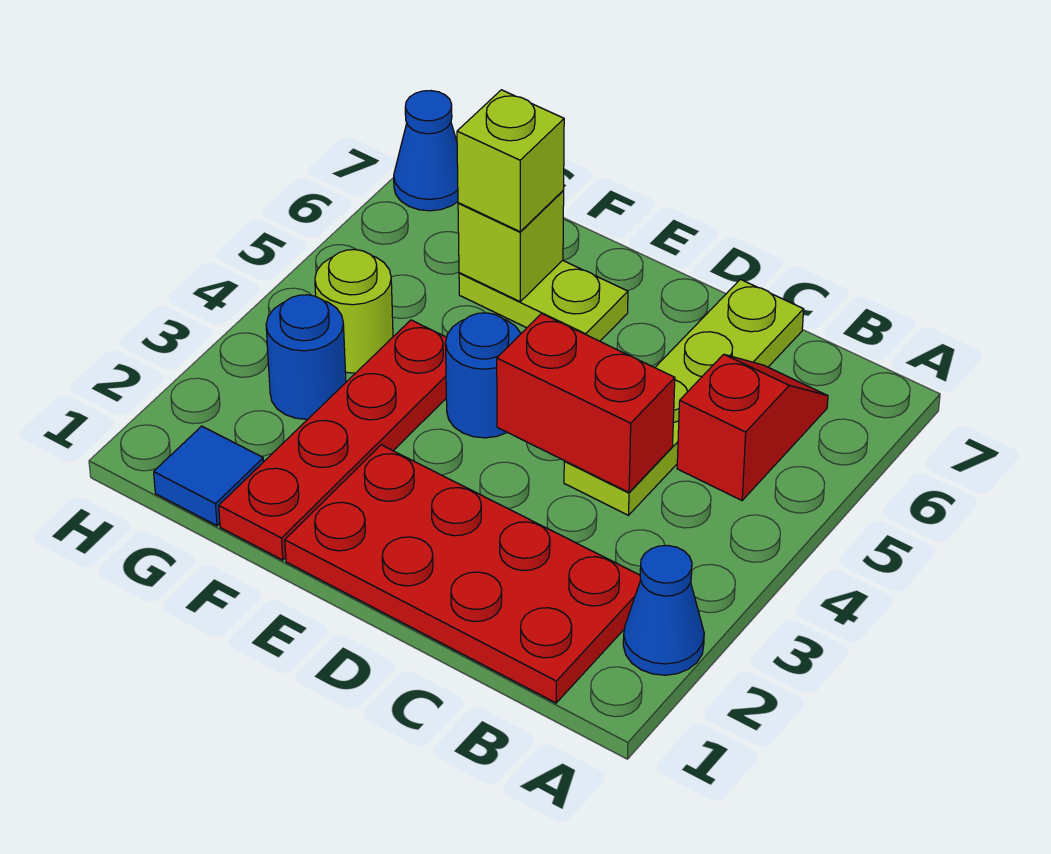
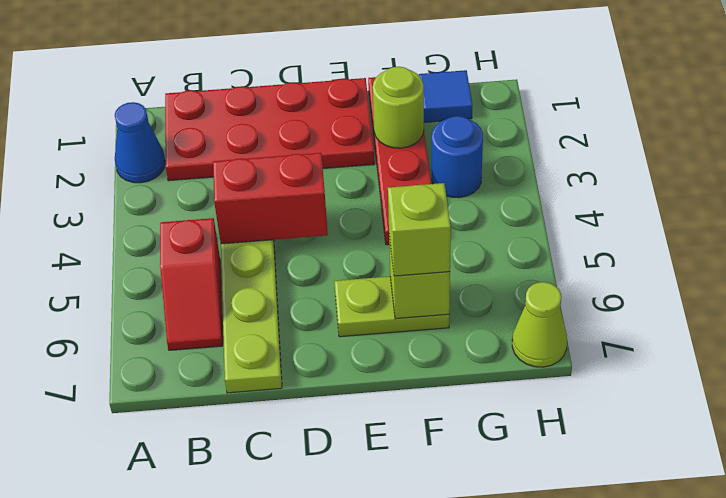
blue round brick E4 level 1 -> none
lime round brick G4 level 1 -> lime round brick F2 level 2
blue cone H7 level 1 -> lime cone H7 level 1

